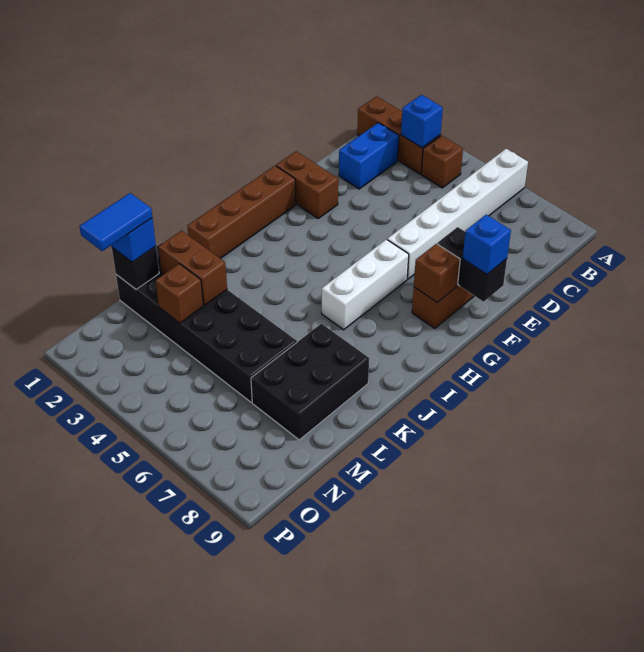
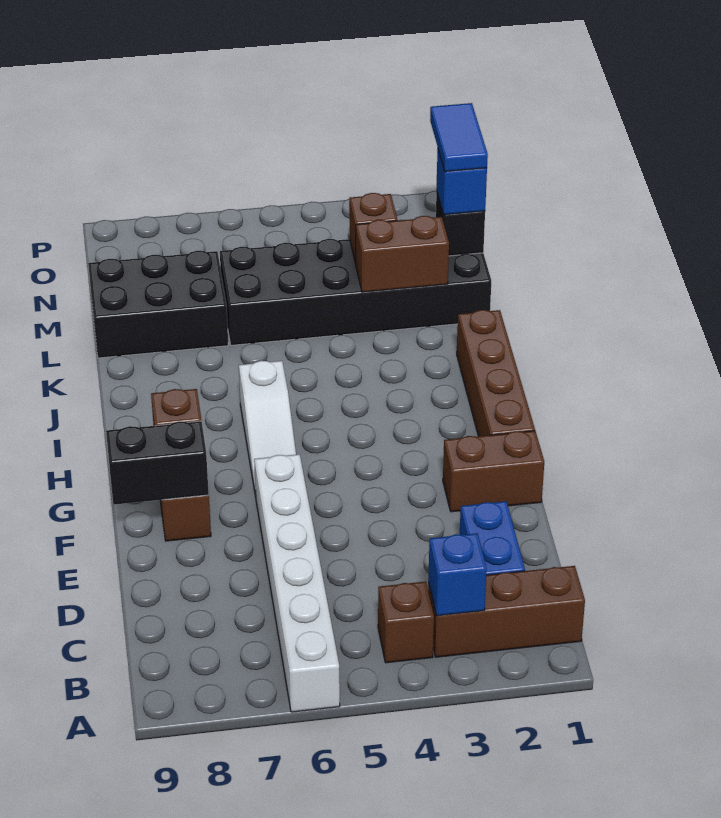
blue brick F9 level 3 -> none
white brick G6:I6 level 1 -> white slope G6:I6 level 1 top I
black brick K7:M8 level 1 -> black brick L7:M9 level 1

